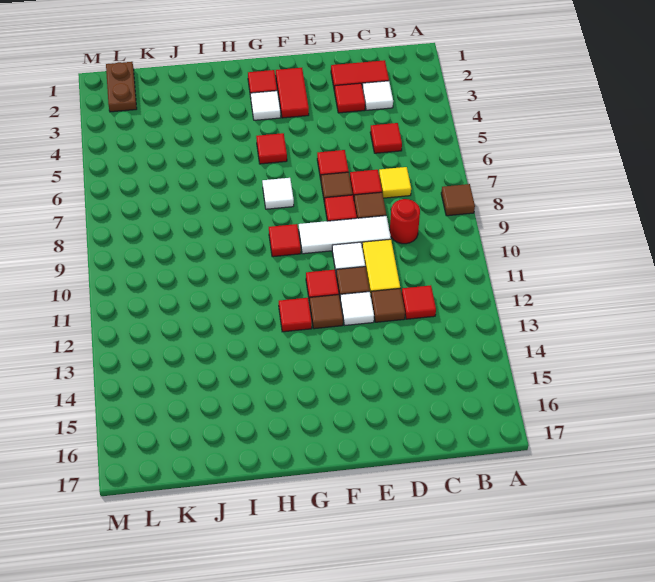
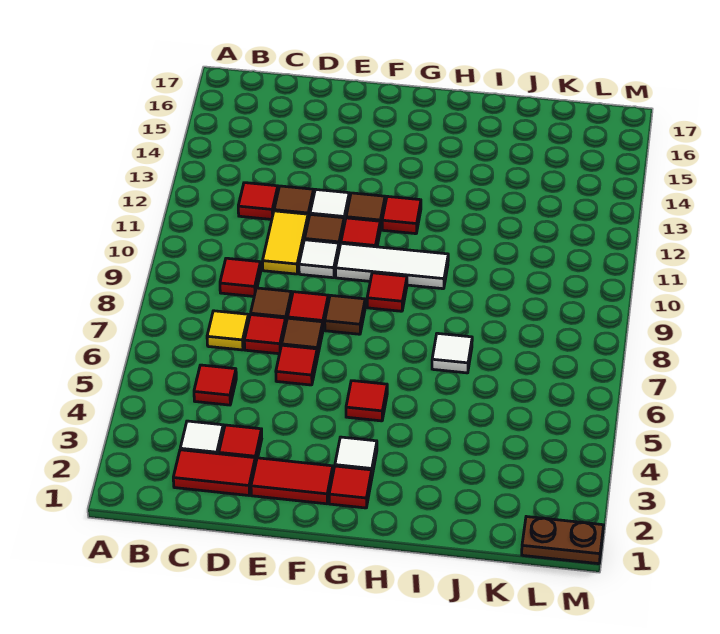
brown tile A8 level 1 -> brown tile F8 level 1
red round brick C9 level 1 -> red tile C9 level 1
white tile D9:F9 level 1 -> white tile F10:H10 level 1
red tile F2:F3 level 1 -> red tile E2:F2 level 1
white tile G7 level 1 -> white tile I7 level 1
brown plate L1:L2 level 1 -> brown plate L1:M1 level 1

